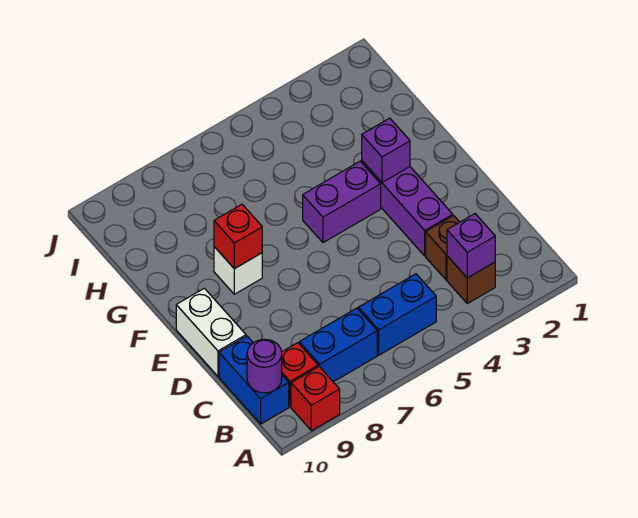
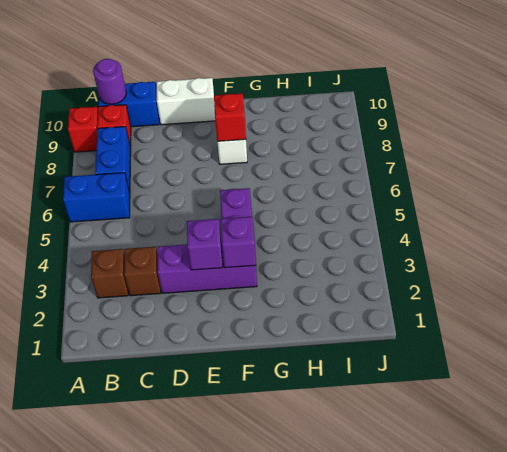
purple brick B3 level 2 -> purple brick E3 level 2
blue brick B5:B6 level 1 -> blue brick A6:B6 level 1

